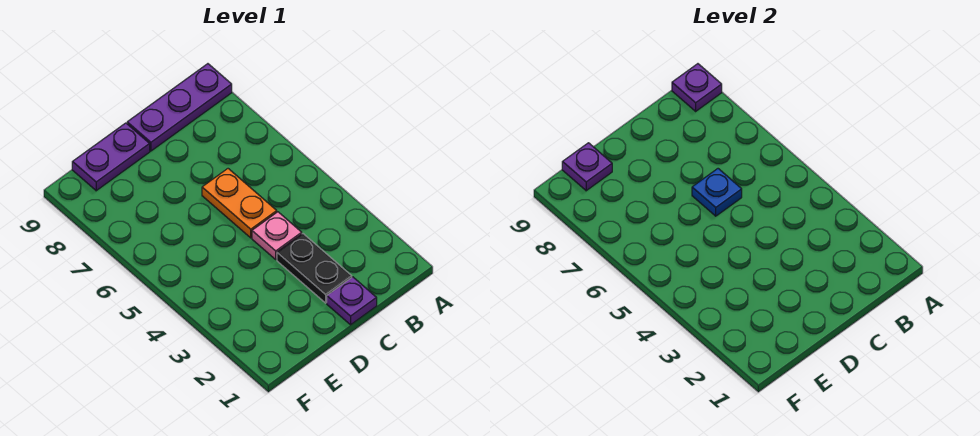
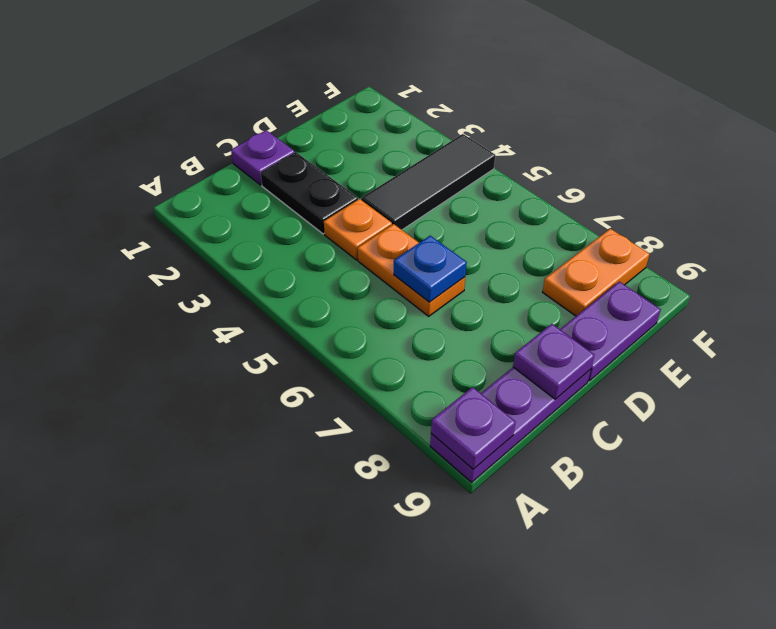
pink plate C4 level 1 -> orange plate C4 level 1
none -> black tile D4:F4 level 1
none -> orange plate E8:F8 level 1
purple plate E9 level 2 -> purple plate C9 level 2

